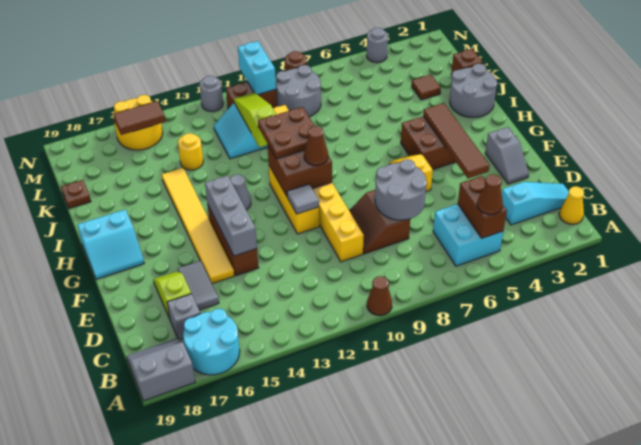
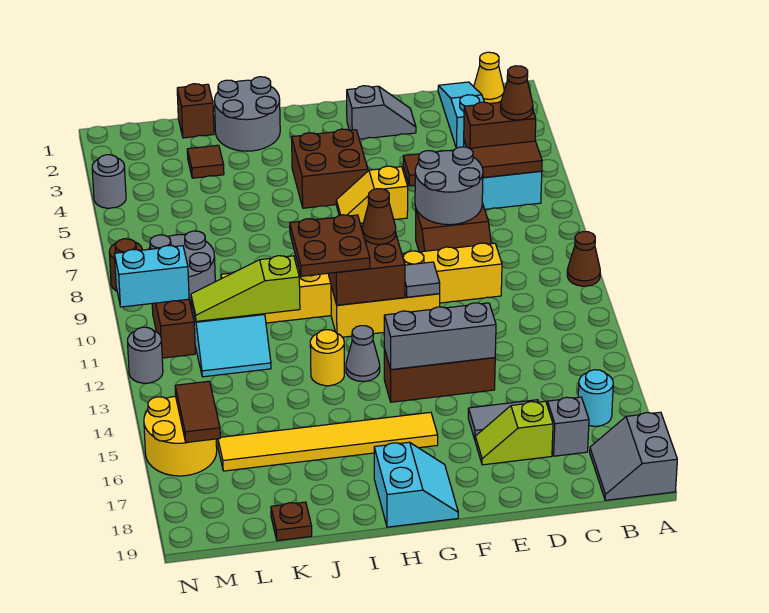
cyan round brick A16:B17 level 1 -> cyan round brick B16 level 1
brown tile E4:H4 level 2 -> brown tile B6:E6 level 2
yellow tile E15:J15 level 1 -> yellow tile G16:L16 level 1
yellow round brick K14 level 1 -> yellow round brick I13 level 1

